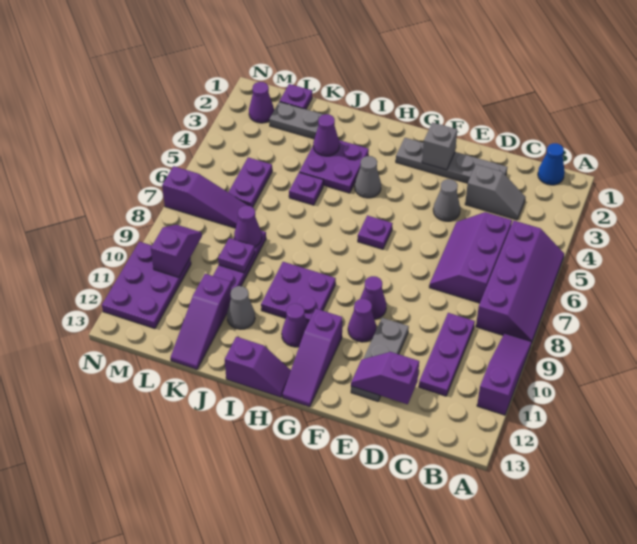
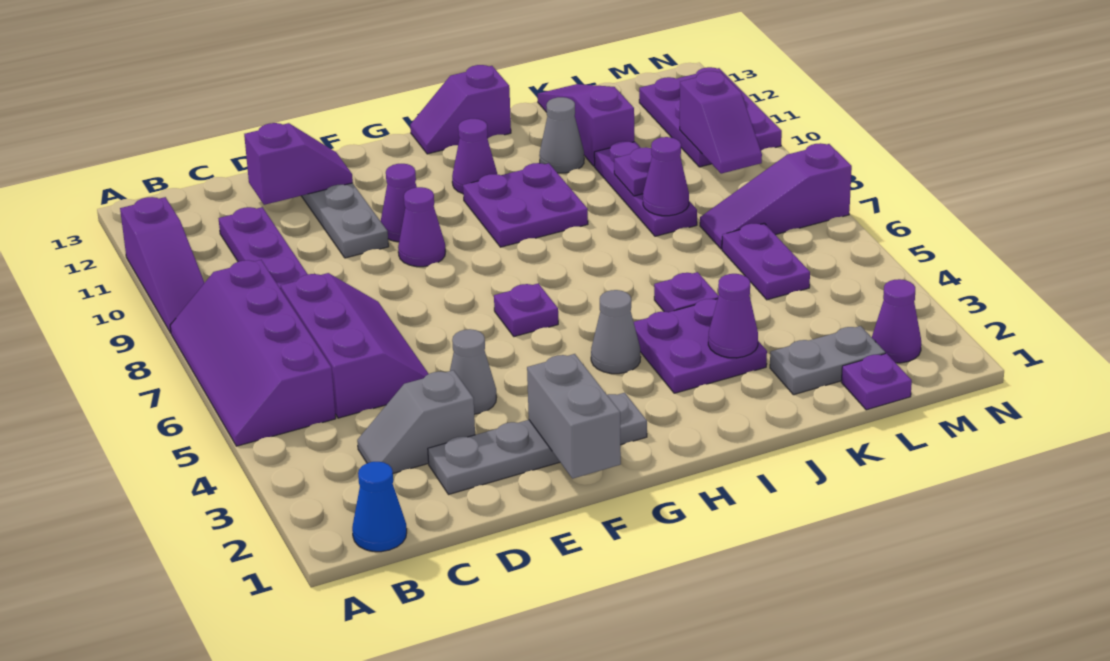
grey brick F2 level 2 -> grey brick F1:F2 level 2
purple slope G11:G13 level 1 top 11 -> none

